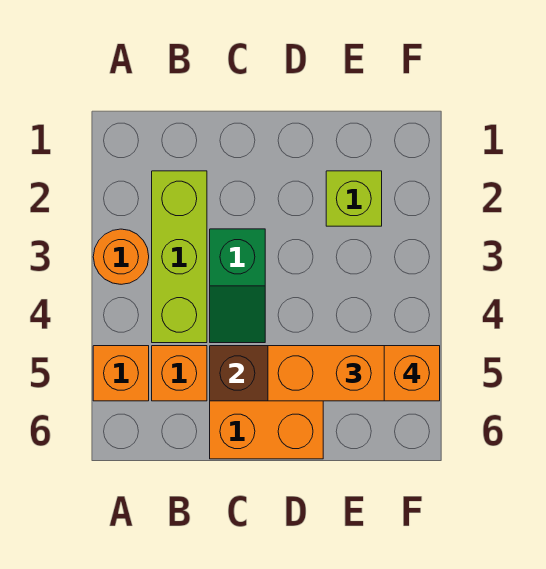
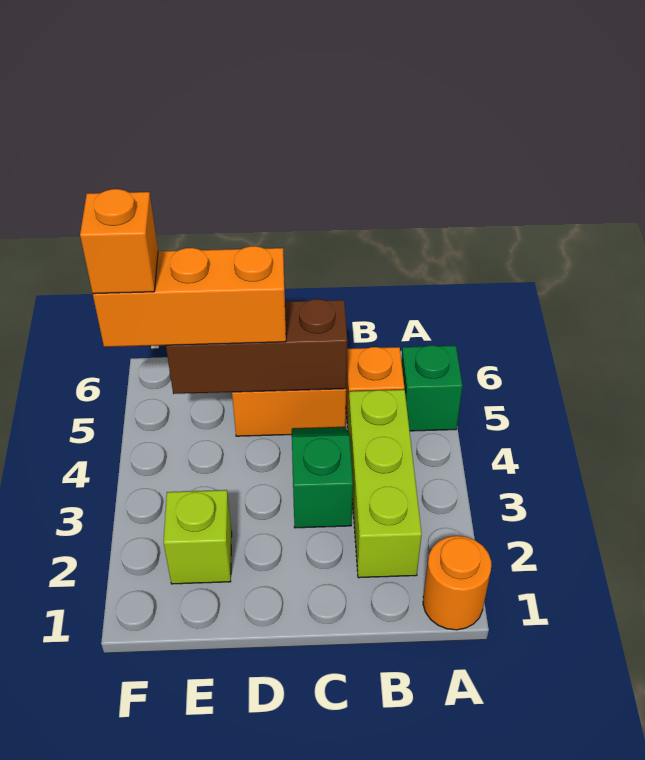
orange round brick A3 level 1 -> orange round brick A1 level 1
orange brick A5 level 1 -> green brick A5 level 1

